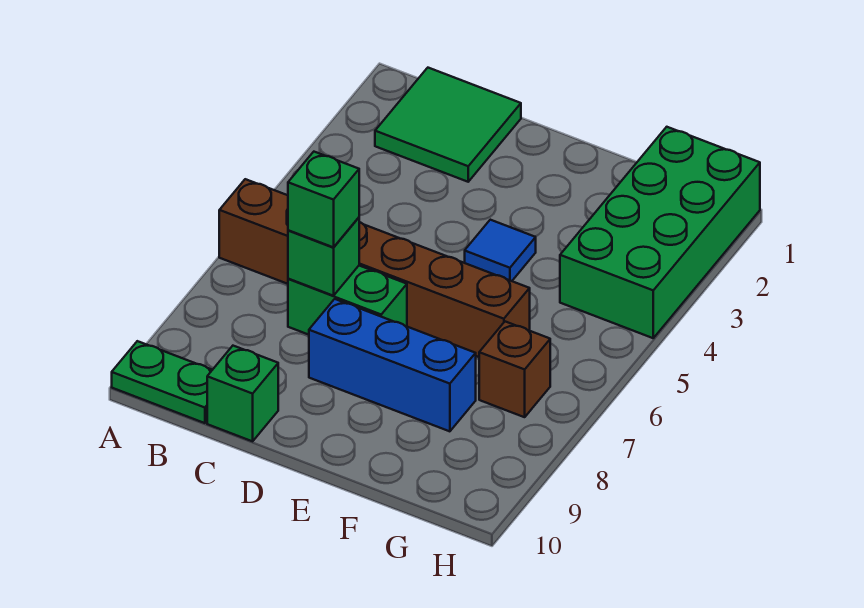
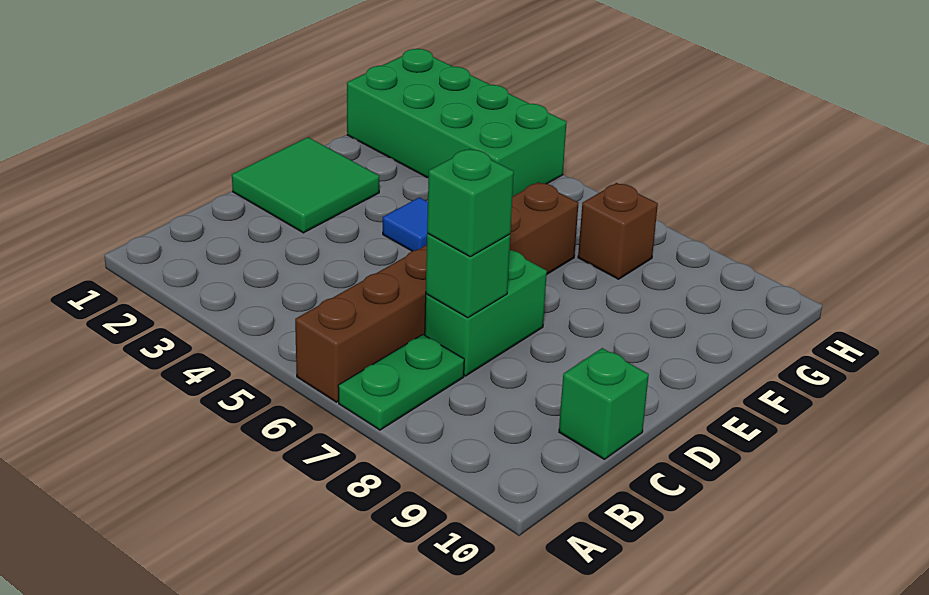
green plate A10:B10 level 1 -> green plate A7:B7 level 1
green tile B1:C2 level 1 -> green tile D1:E2 level 1
blue brick D8:F8 level 1 -> none

